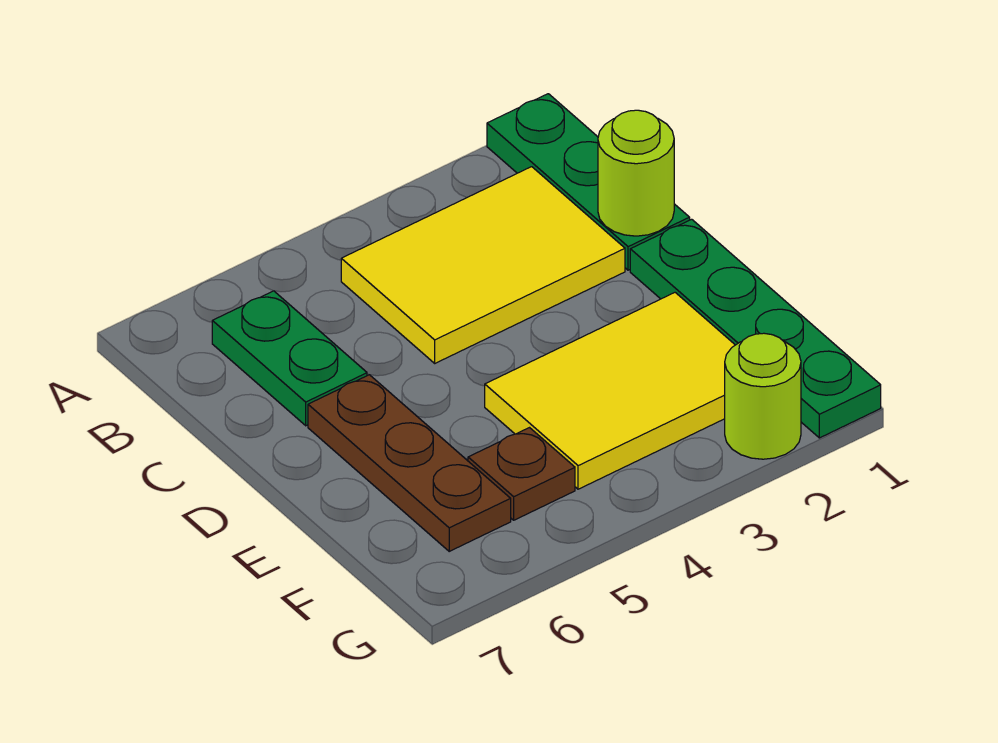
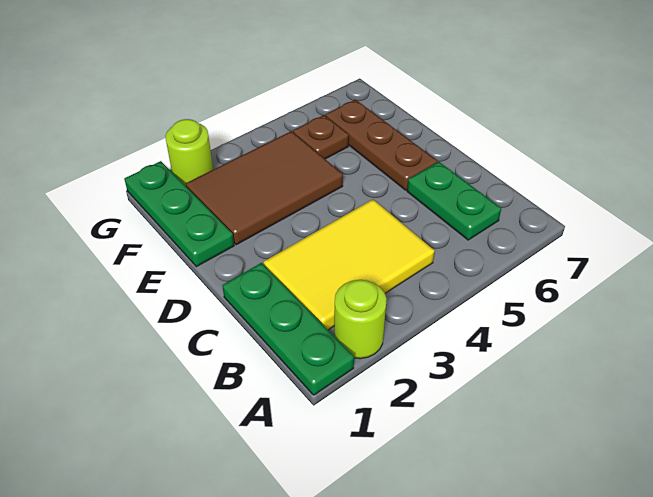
lime round brick C1 level 2 -> lime round brick A2 level 1
green plate D1:G1 level 1 -> green plate E1:G1 level 1
yellow tile E2:F4 level 1 -> brown tile E2:F4 level 1

